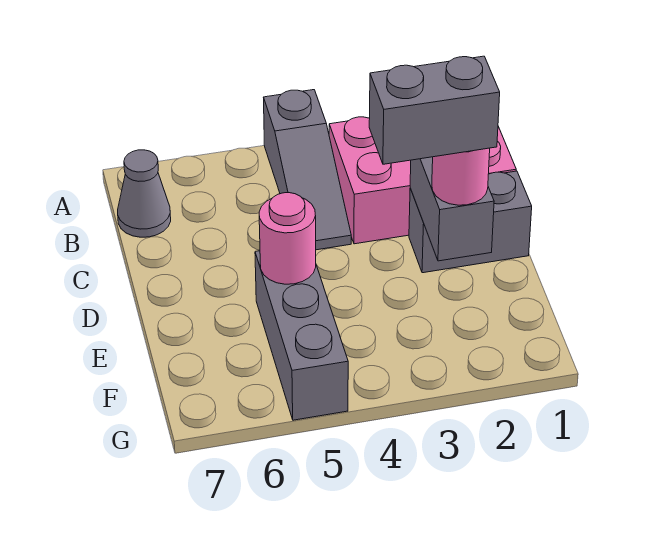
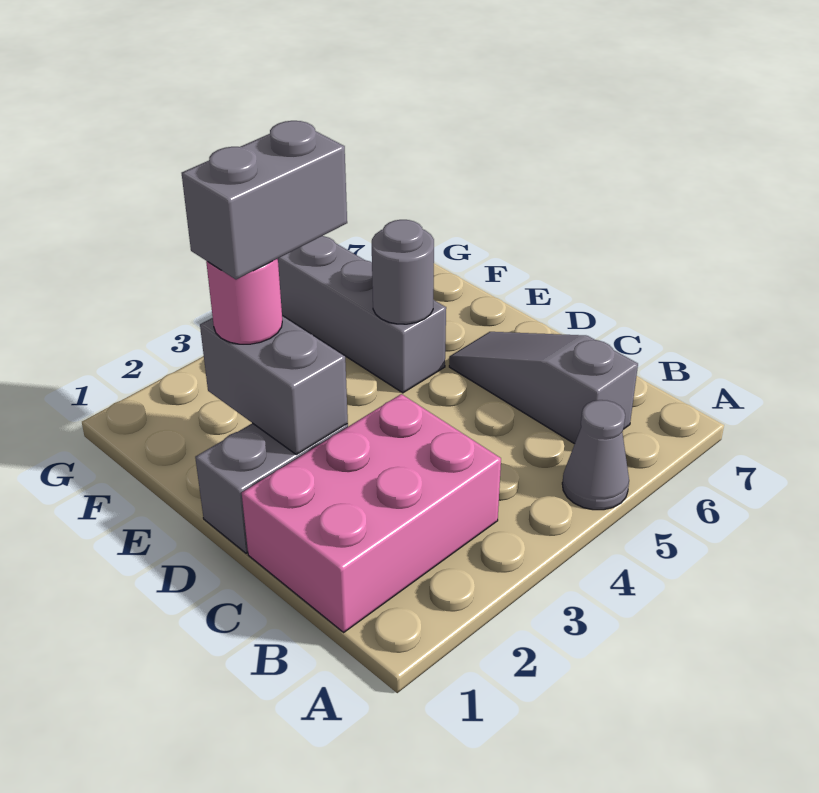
grey slope A4:C4 level 1 top A -> grey slope B6:D6 level 1 top B
grey cone B7 level 1 -> grey cone A5 level 1
pink round brick E5 level 2 -> grey round brick E5 level 2

